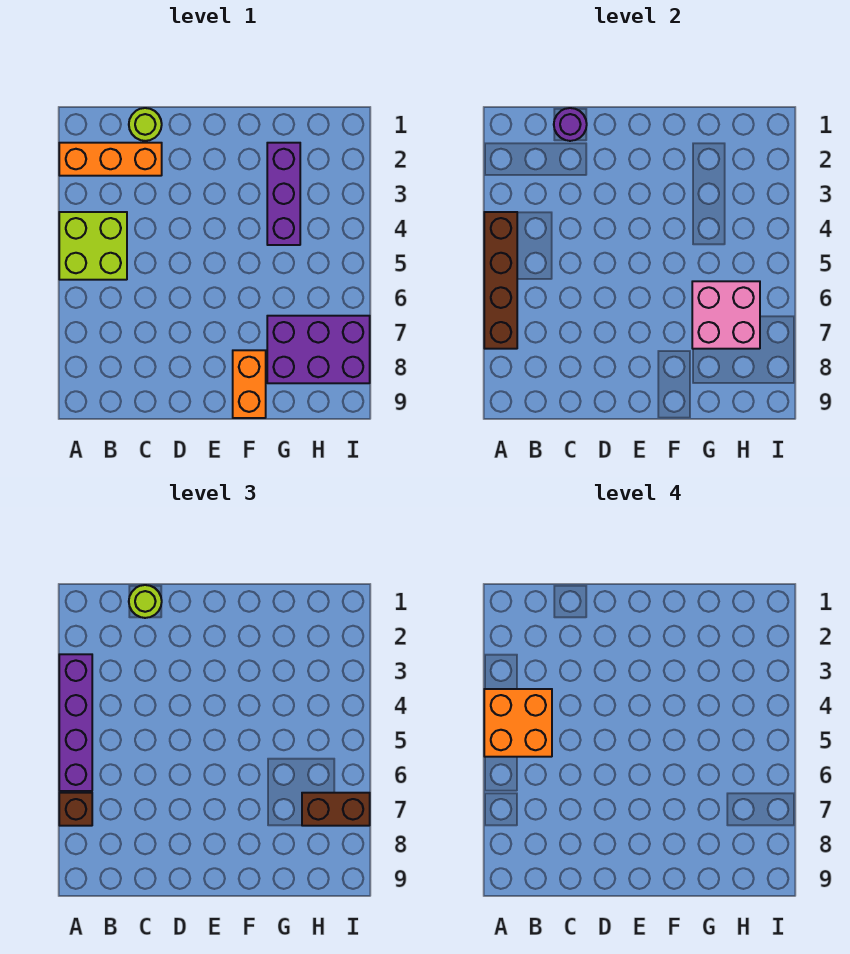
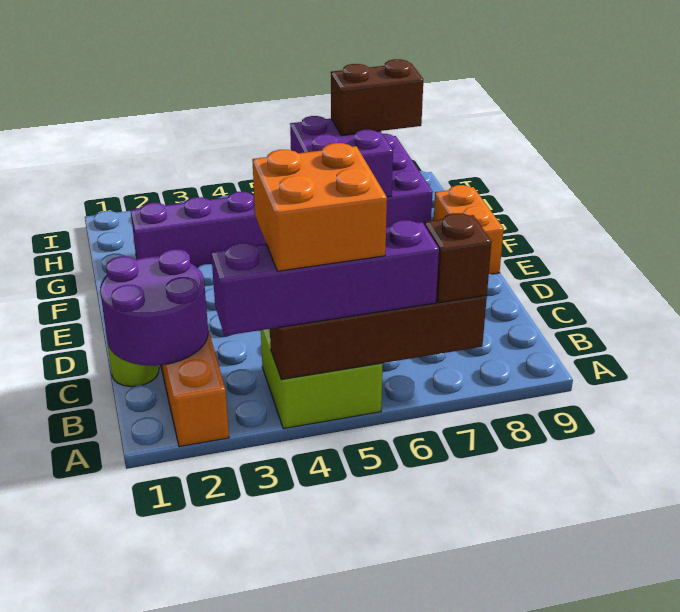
purple round brick C1 level 2 -> purple round brick B1:C2 level 2
lime round brick C1 level 3 -> none
orange brick F8:F9 level 1 -> orange brick E9:F9 level 1
pink brick G6:H7 level 2 -> purple brick G6:H7 level 2
brown brick H7:I7 level 3 -> brown brick H7:H8 level 3

